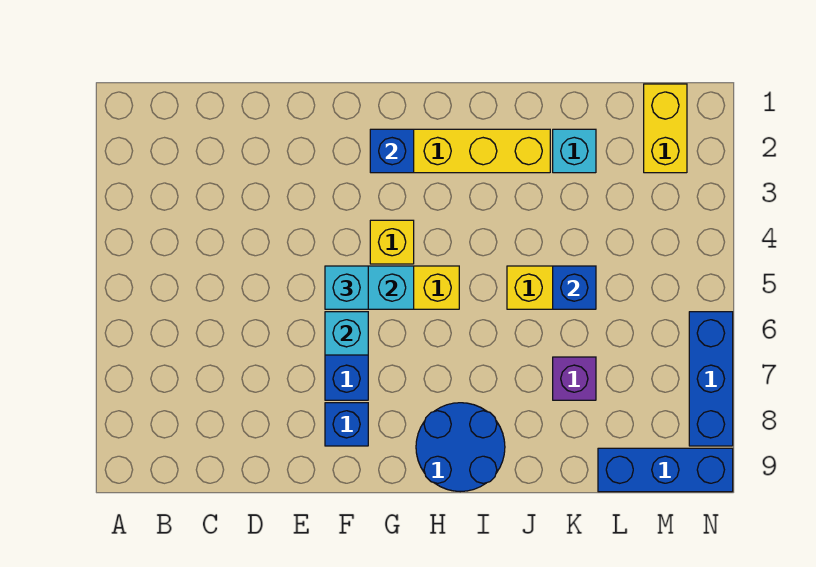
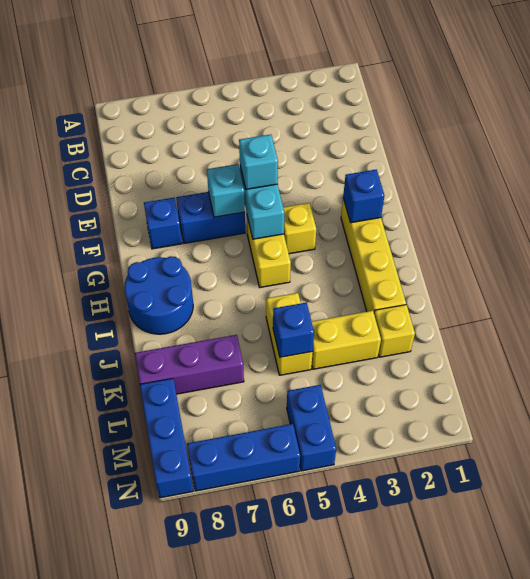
cyan brick K2 level 1 -> yellow brick K2 level 1
purple brick K7 level 1 -> purple brick K7:K9 level 1
yellow brick M1:M2 level 1 -> yellow brick K3:K4 level 1
none -> blue brick M5:N5 level 1

